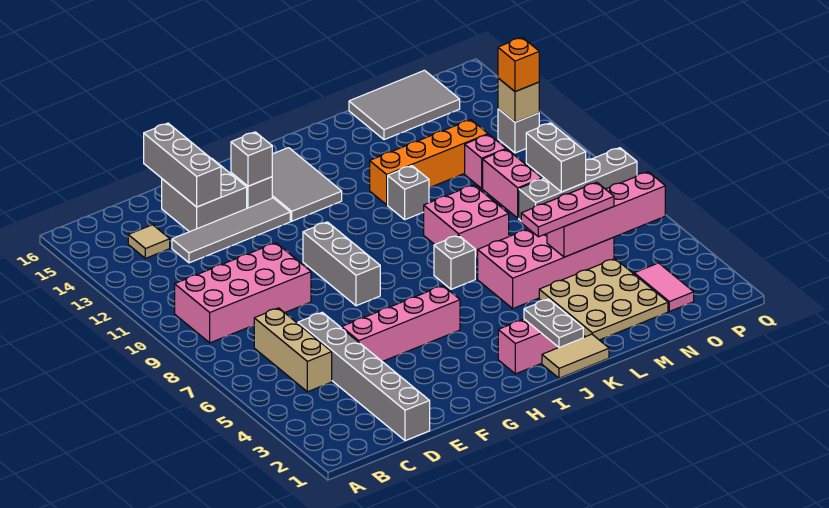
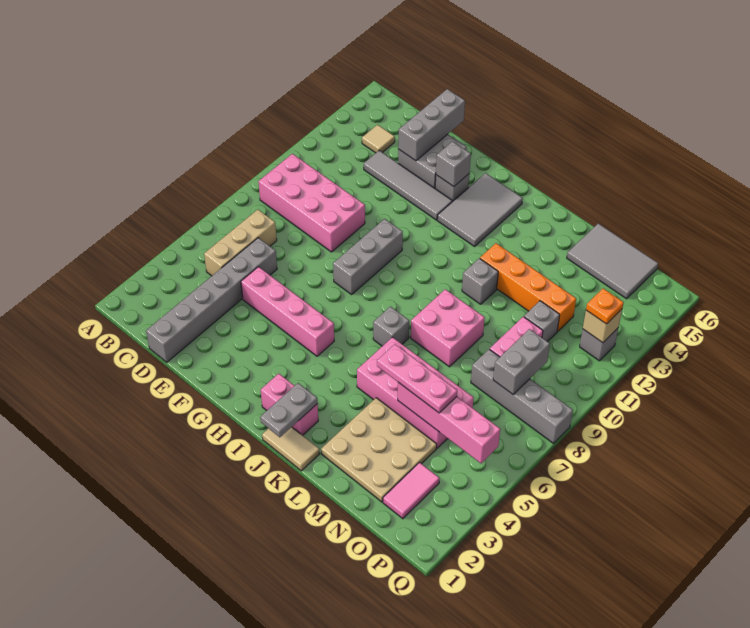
pink brick N11 level 1 -> grey brick N11 level 1
orange brick P12 level 3 -> orange plate P12 level 3

